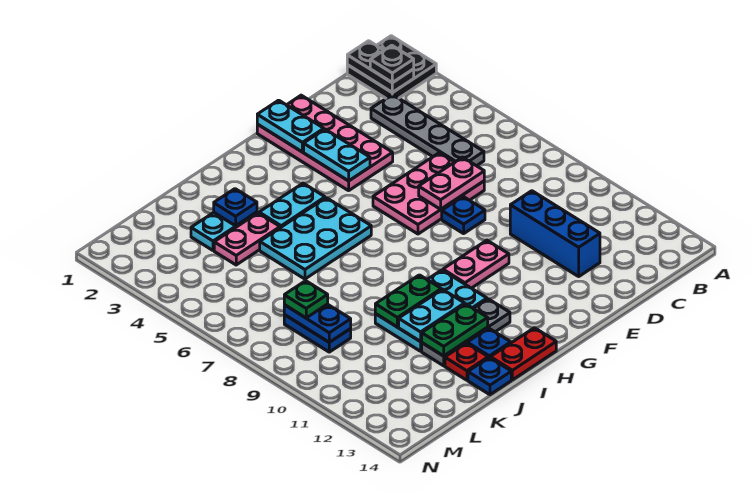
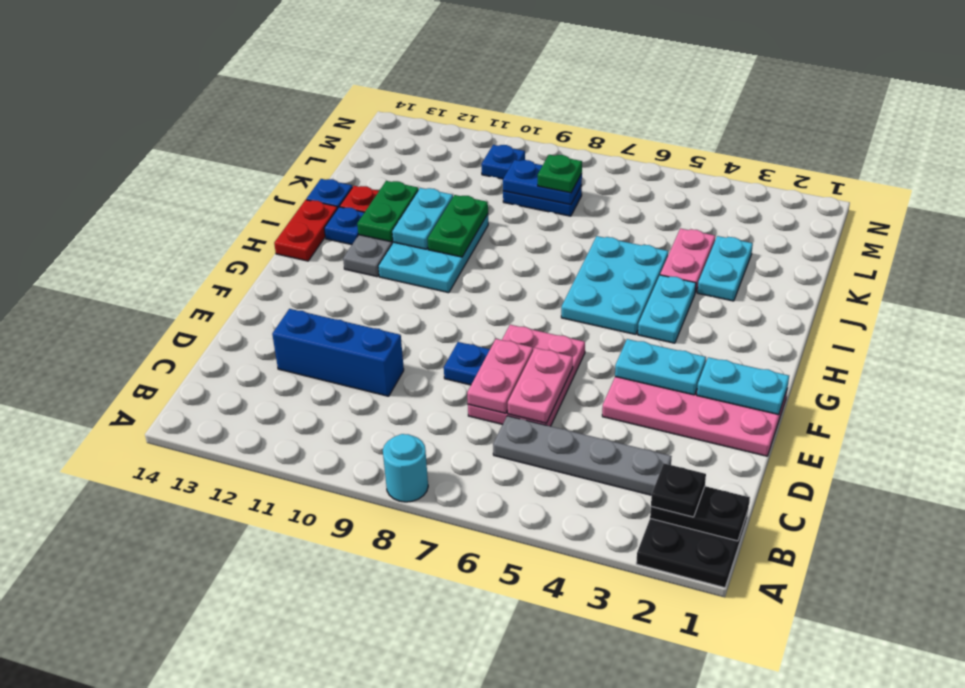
none -> cyan round brick A8 level 1
pink plate F10:G10 level 1 -> pink plate D6:E6 level 2
blue plate J3 level 2 -> blue plate M10 level 1

